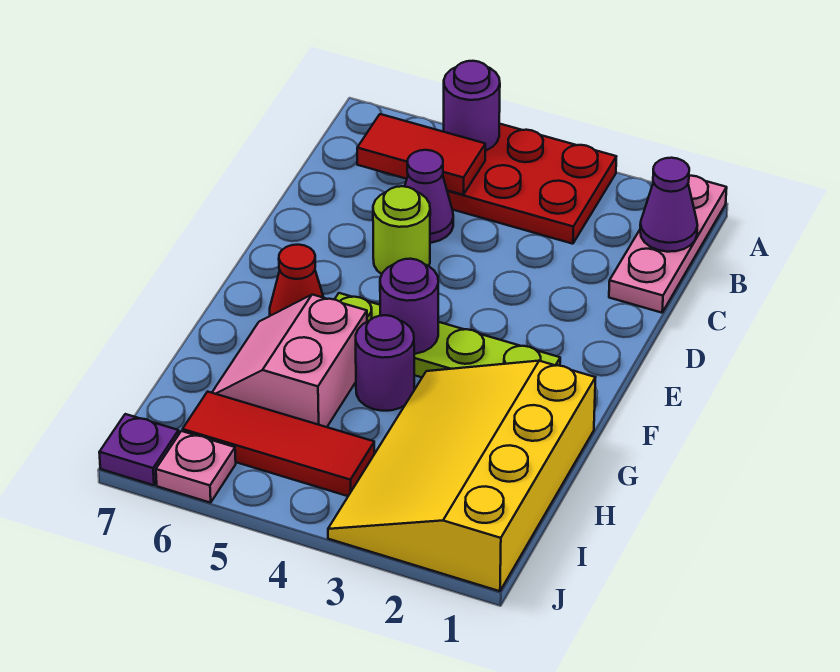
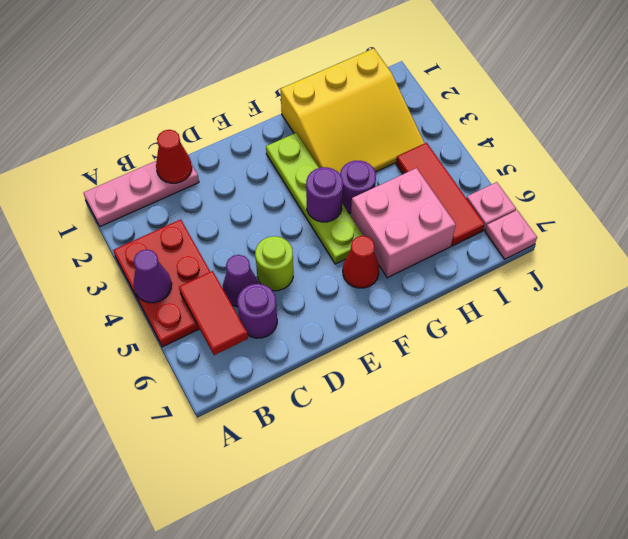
purple round brick A5 level 2 -> purple round brick C6 level 1
purple cone B1 level 2 -> purple cone A4 level 2
none -> red cone C1 level 2
yellow slope G1:J3 level 1 top 1 -> yellow slope G1:I3 level 1 top 1
pink slope G5:H6 level 1 top 5 -> pink brick G5:H6 level 1
purple plate J7 level 1 -> pink plate J7 level 1

